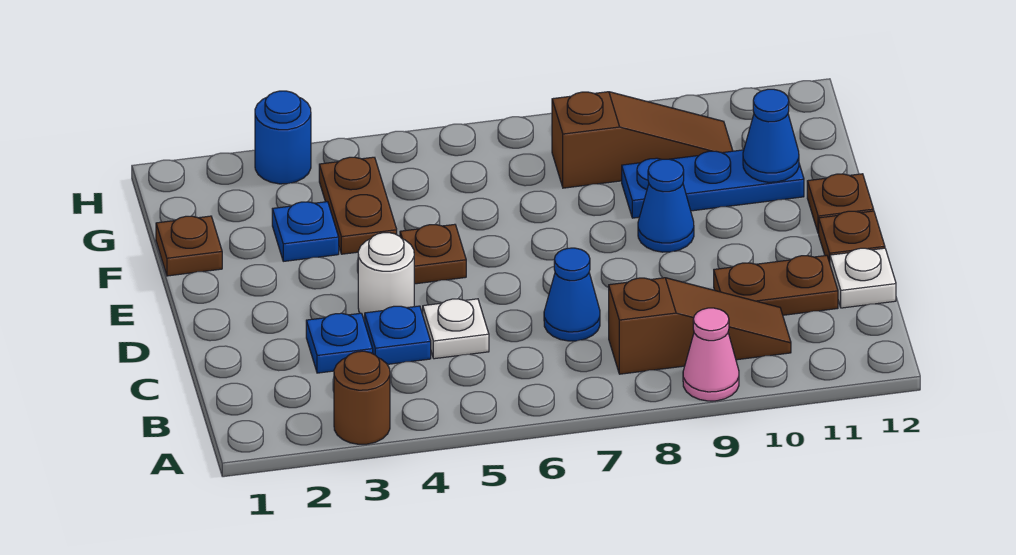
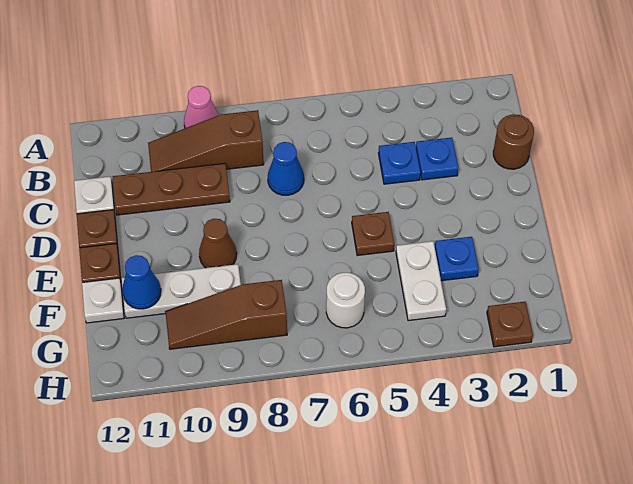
brown round brick A3 level 1 -> brown round brick C1 level 1
white plate C5 level 1 -> white plate F12 level 1
brown plate C10:C11 level 1 -> brown plate C9:C11 level 1
white round brick D4 level 1 -> white round brick G6 level 1
blue cone E9 level 1 -> brown cone E9 level 1
brown plate F1 level 1 -> brown plate H2 level 1
brown plate F4:G4 level 1 -> white plate F4:G4 level 1
blue plate F9:F11 level 1 -> white plate F9:F11 level 1
blue round brick H3 level 1 -> none

